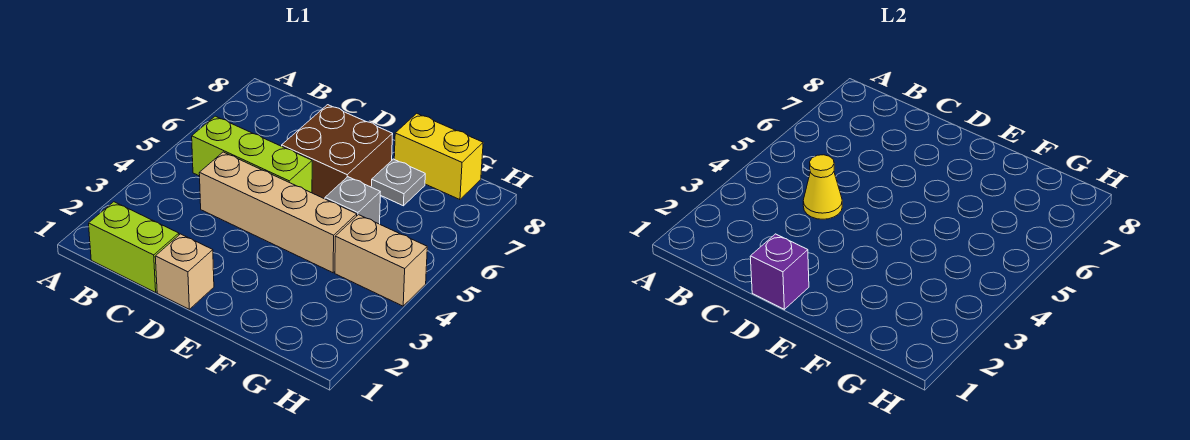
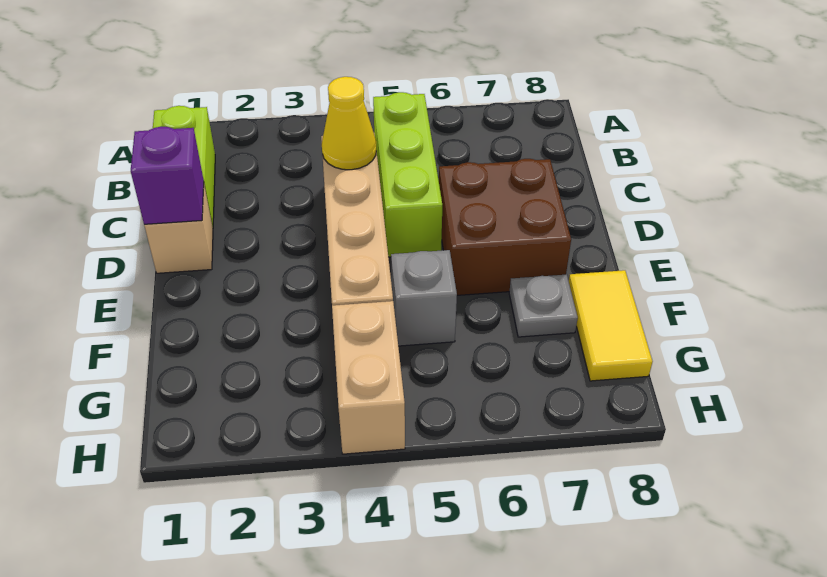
yellow brick F8:G8 level 1 -> yellow tile F8:G8 level 1

